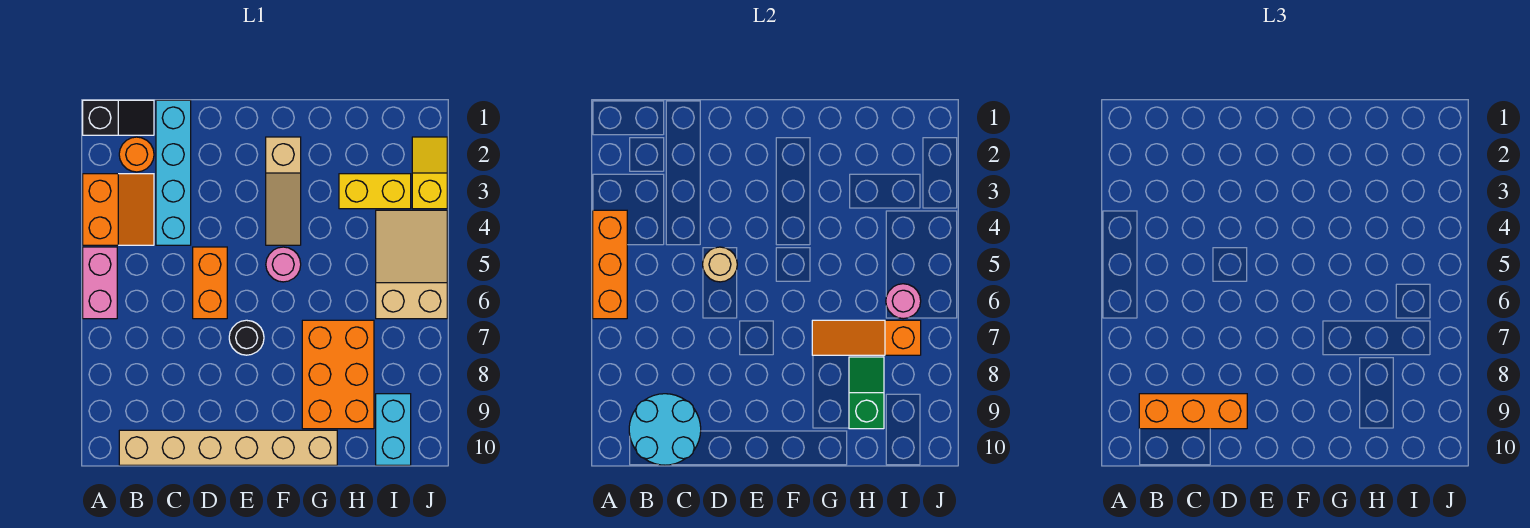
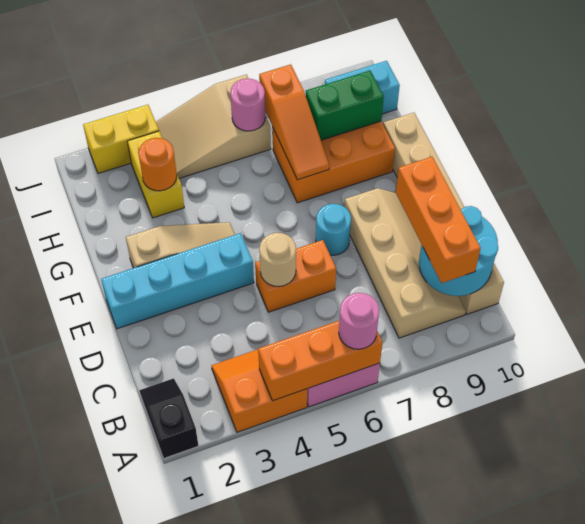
orange round brick B2 level 1 -> orange round brick H3 level 2
none -> tan slope B8:E9 level 1 top 8
cyan brick C1:C4 level 1 -> cyan brick E1:E4 level 1
black round brick E7 level 1 -> cyan round brick E7 level 1
pink round brick F5 level 1 -> pink round brick A6 level 3
green slope H8:H9 level 2 top 9 -> green brick H8:H9 level 2
yellow slope J2:J3 level 1 top 3 -> yellow brick J2:J3 level 1

